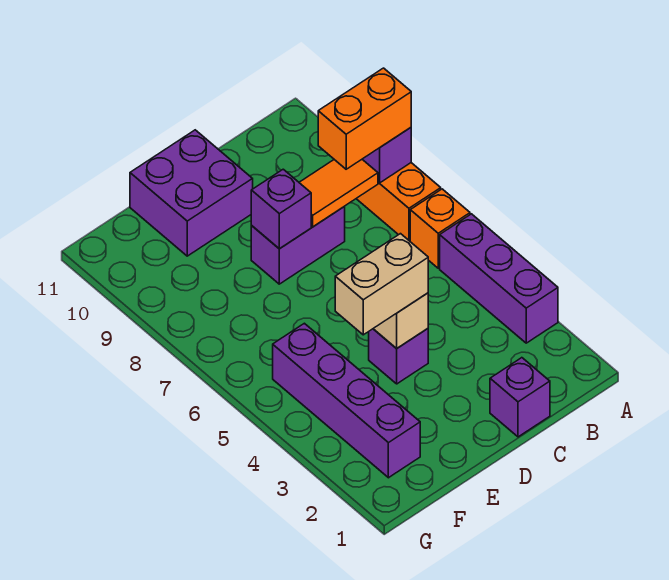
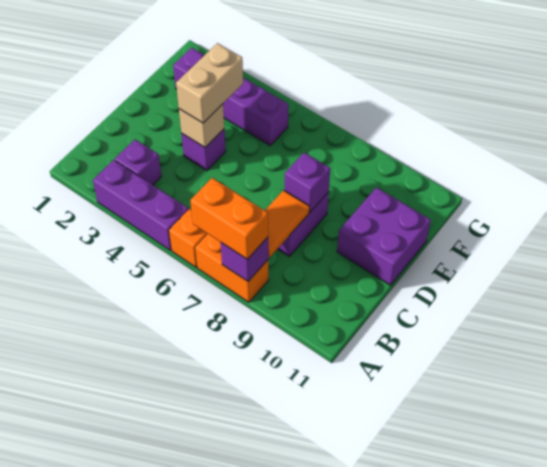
orange brick A8:B8 level 3 -> orange brick A7:A8 level 3
purple brick C1 level 1 -> purple brick B3 level 1

